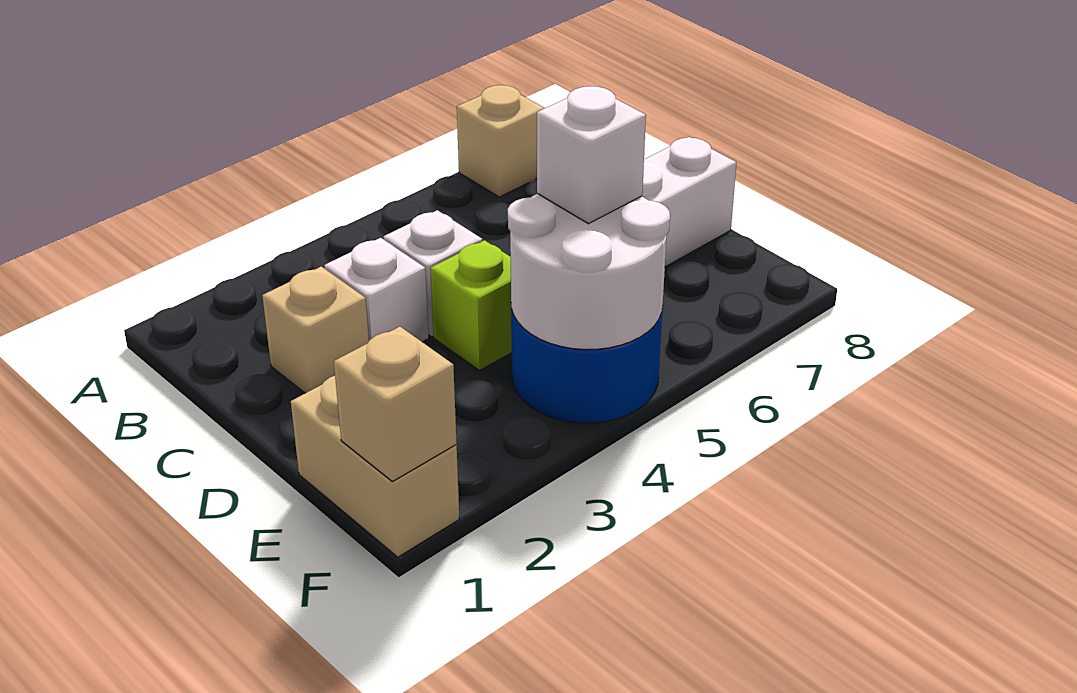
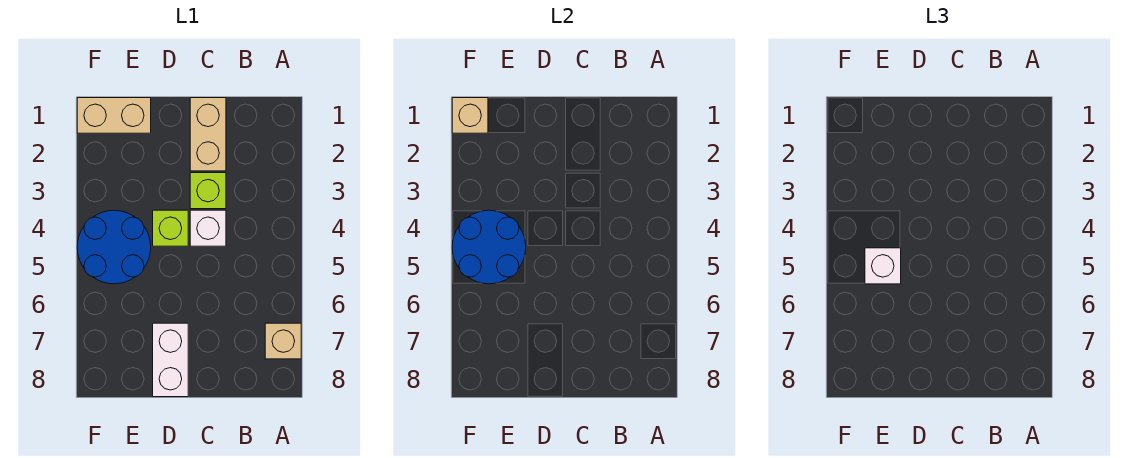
tan brick C2 level 1 -> tan brick C1:C2 level 1
white brick C3 level 1 -> lime brick C3 level 1
white round brick E4:F5 level 2 -> blue round brick E4:F5 level 2

